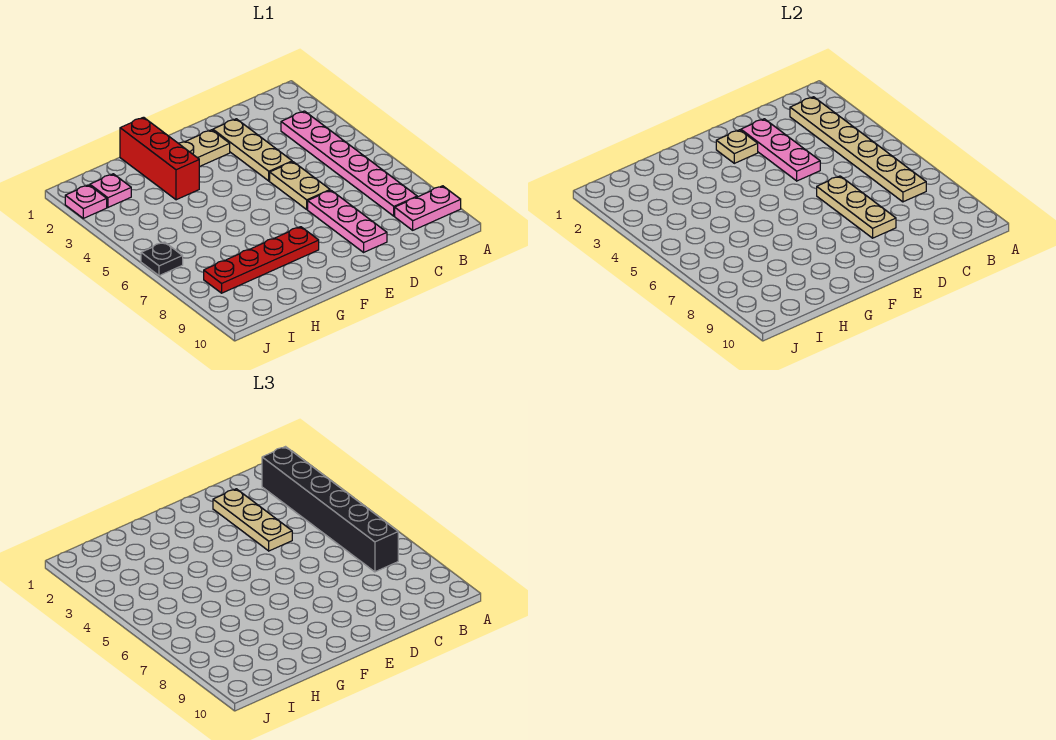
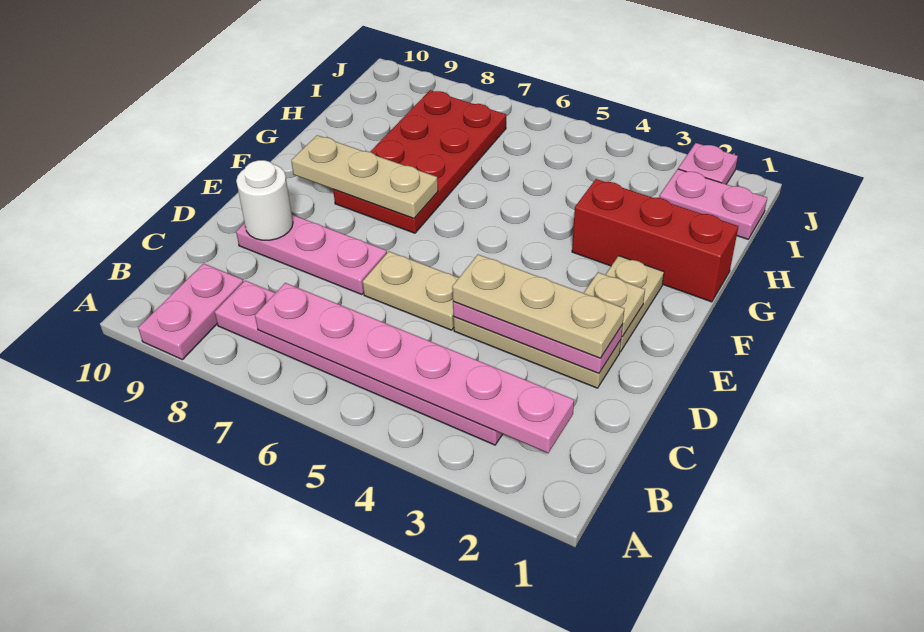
tan plate B2:B7 level 2 -> pink plate B2:B7 level 2
black brick B2:B7 level 3 -> none
tan plate D6:D8 level 2 -> tan plate F7:F9 level 2
none -> white round brick D9 level 2
red plate F8:I8 level 1 -> red plate F7:I8 level 1
pink plate I2 level 1 -> pink plate I1:I2 level 1
black plate J6 level 1 -> none

